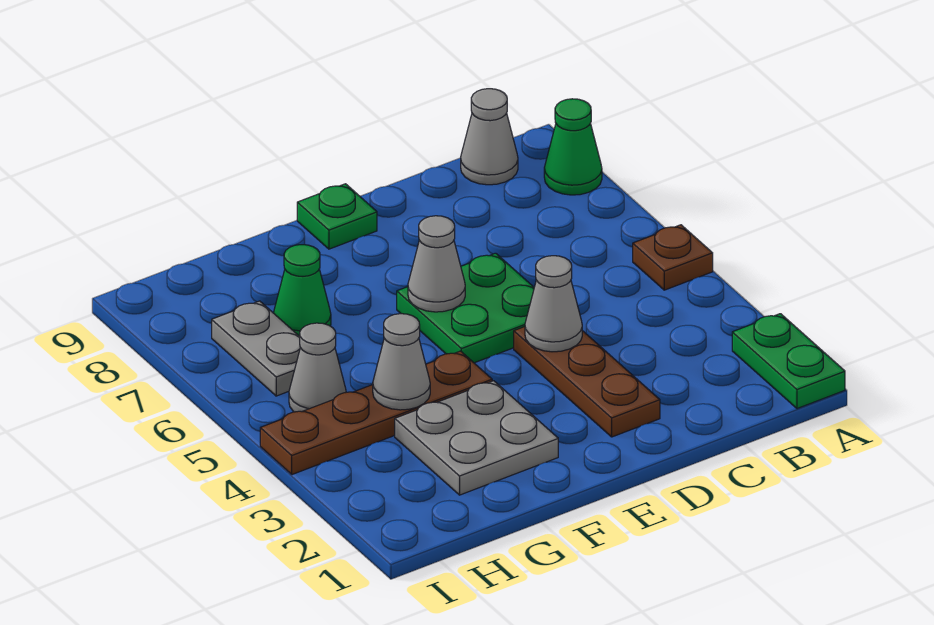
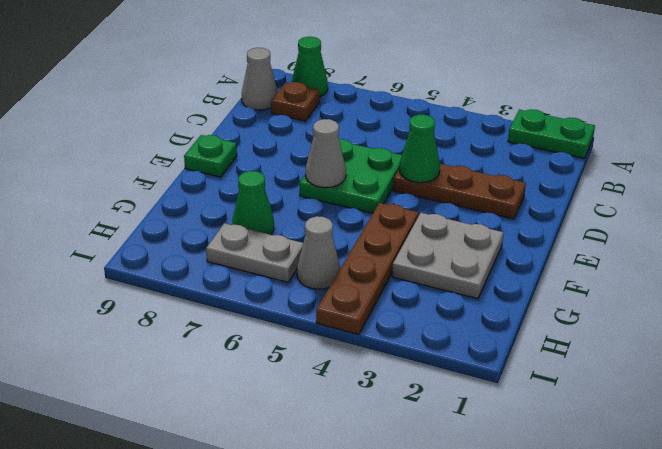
brown plate A5 level 1 -> brown plate B8 level 1
grey cone D4 level 2 -> green cone D4 level 2
grey cone G4 level 2 -> none

